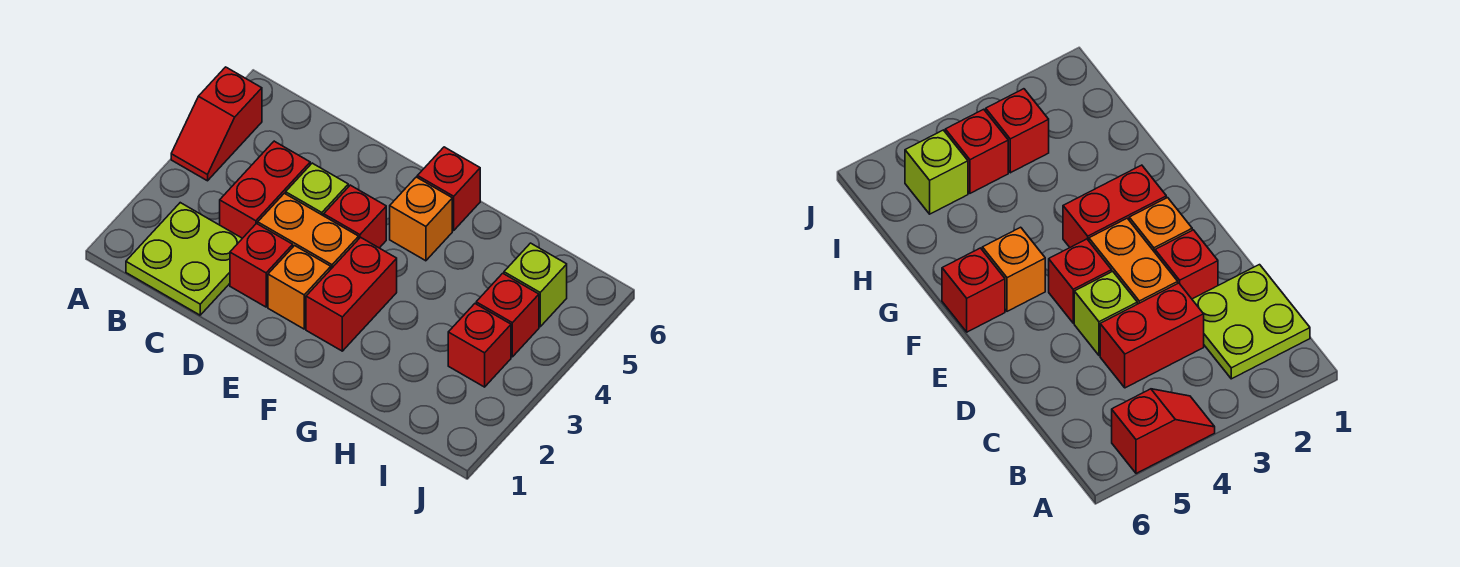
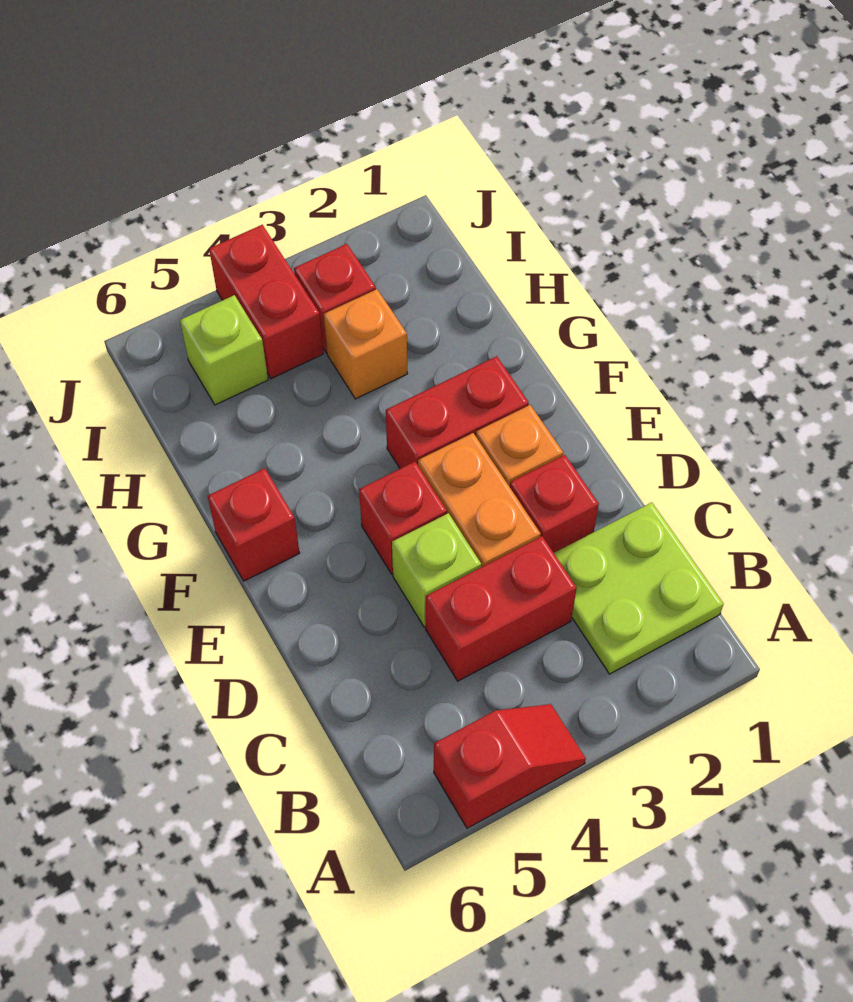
orange brick F5 level 1 -> orange brick H3 level 1
red brick I4 level 1 -> red brick I4:J4 level 1

